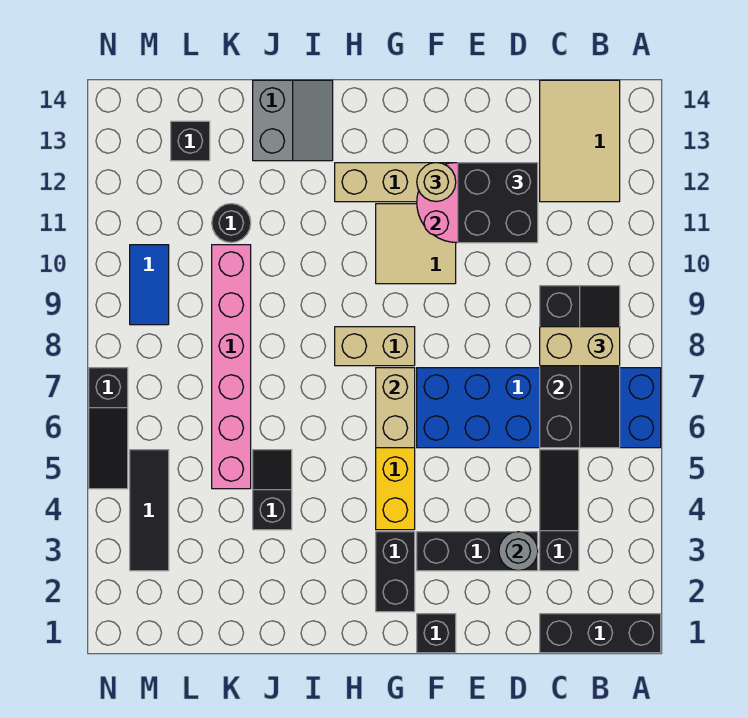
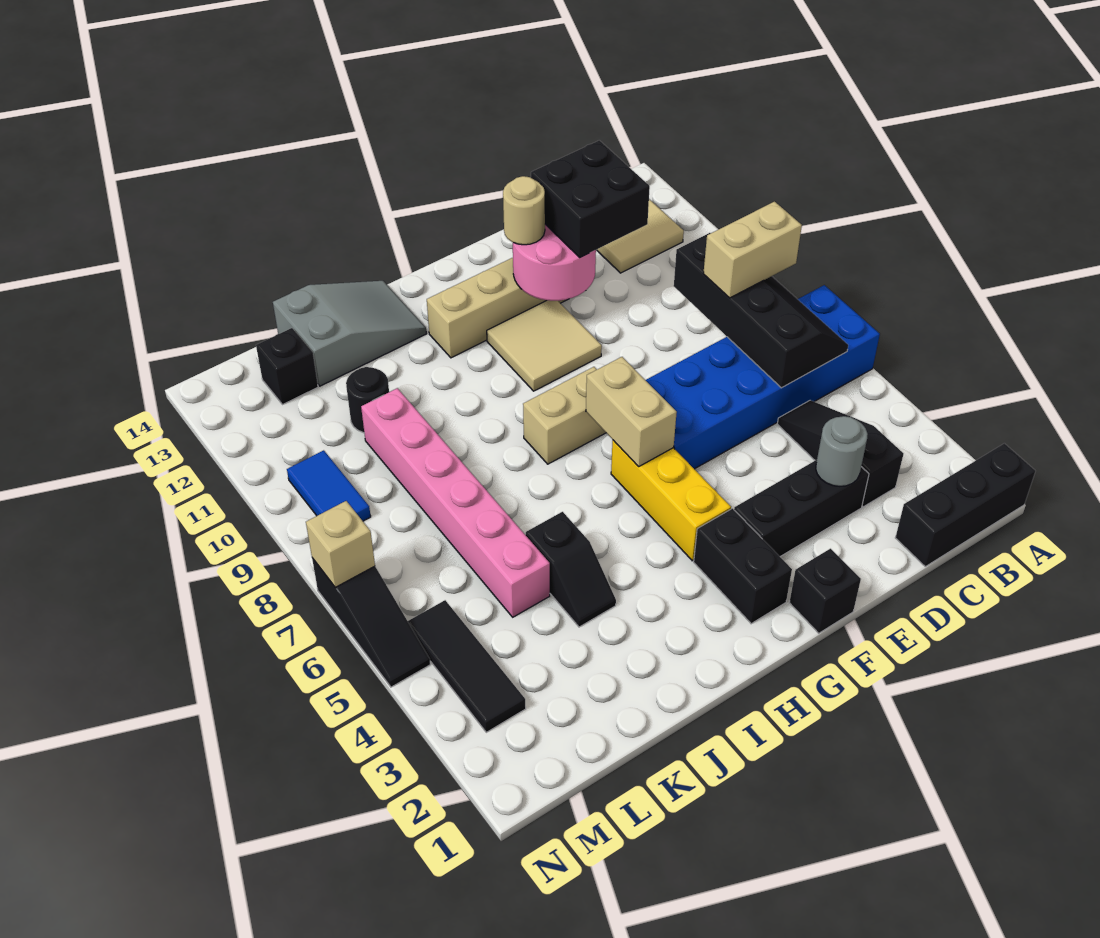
grey slope I13:J14 level 1 top J -> grey slope I13:K14 level 1 top K
black slope J4:J5 level 1 top 4 -> black slope J4:J5 level 1 top 5
none -> tan brick N7 level 2

